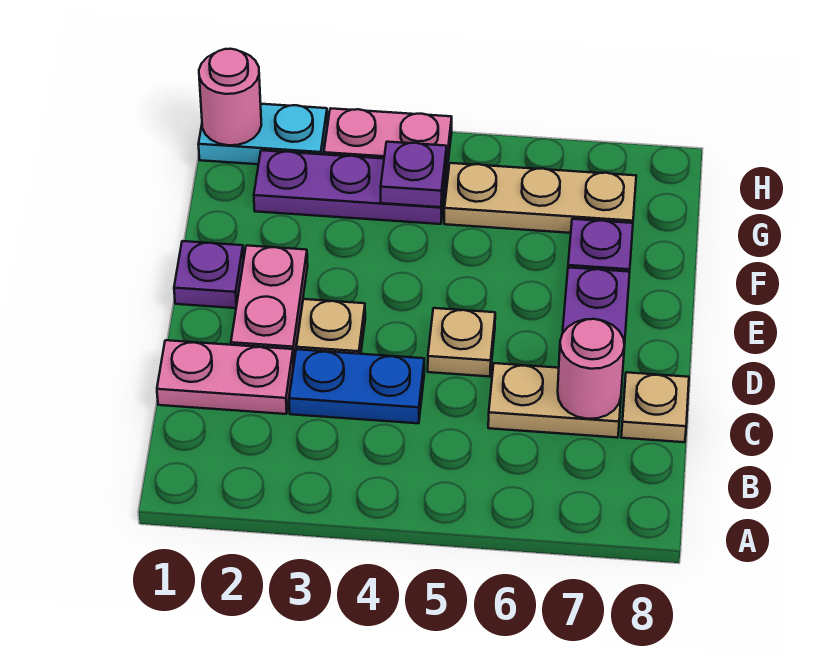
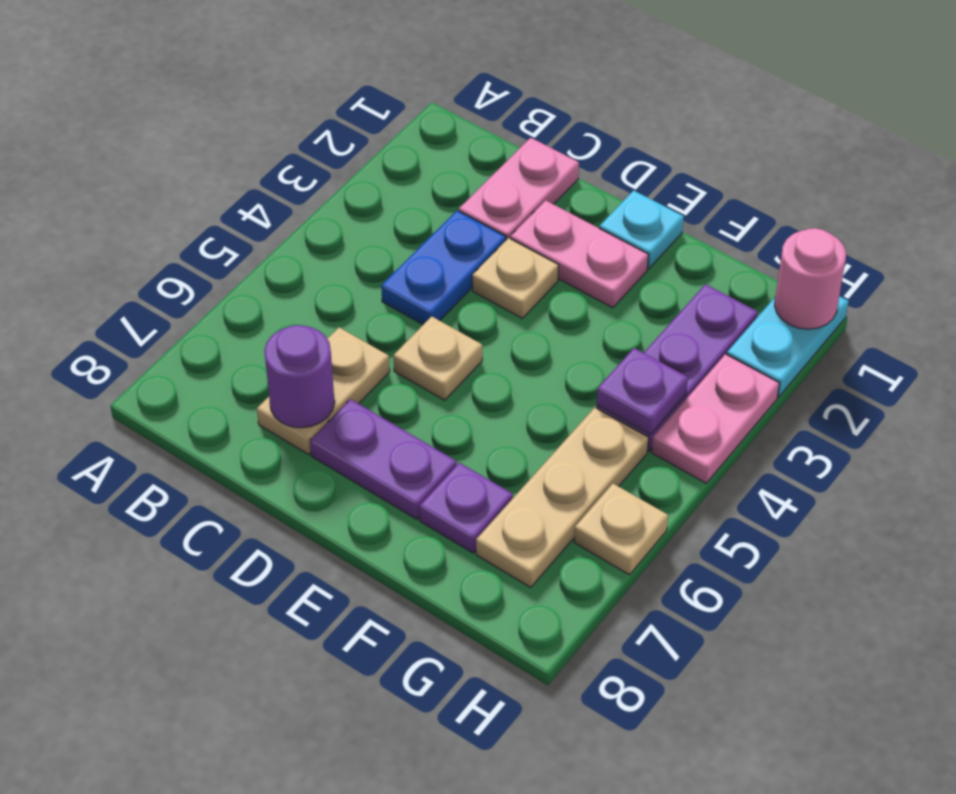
pink round brick C7 level 2 -> purple round brick C7 level 2
tan plate C8 level 1 -> tan plate H6 level 1
purple plate E1 level 1 -> cyan plate E1 level 1

